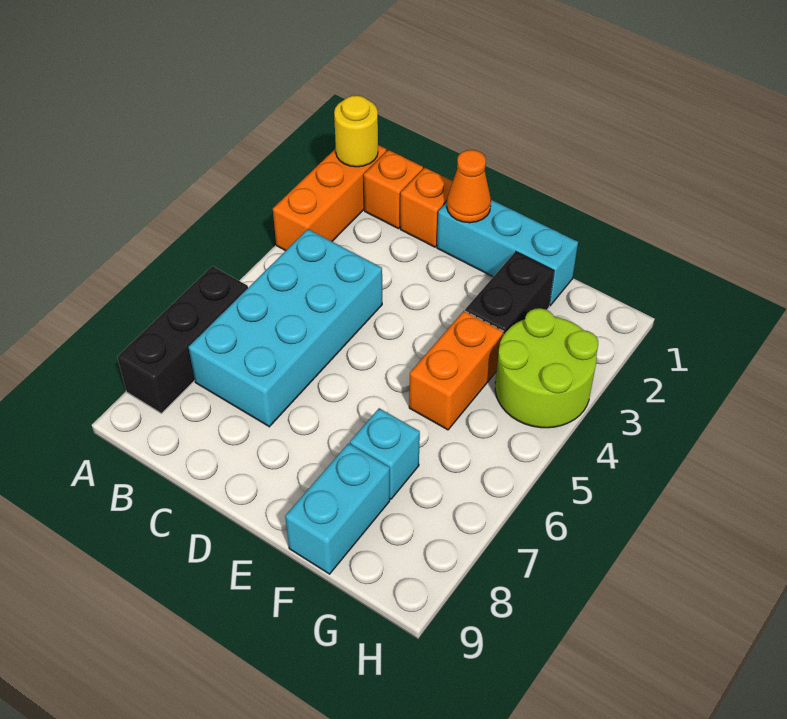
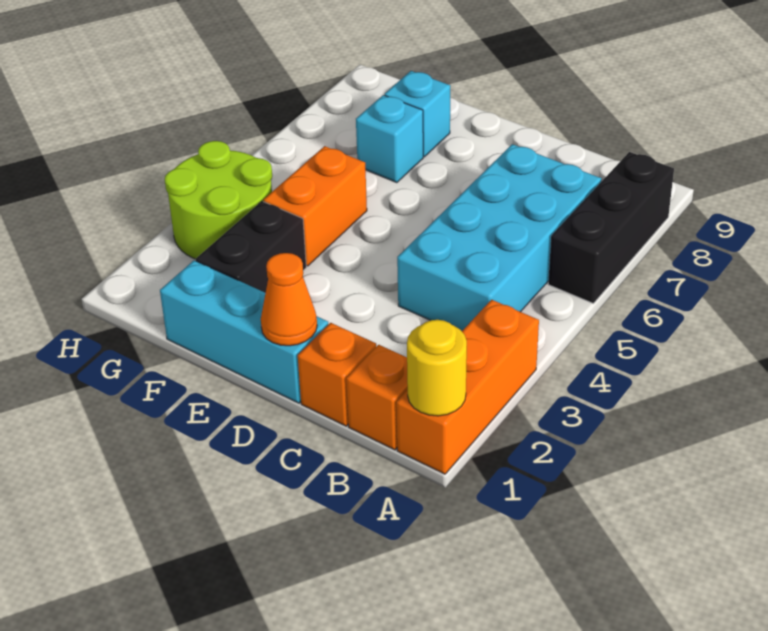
cyan brick F8:F9 level 1 -> cyan brick F8 level 1

